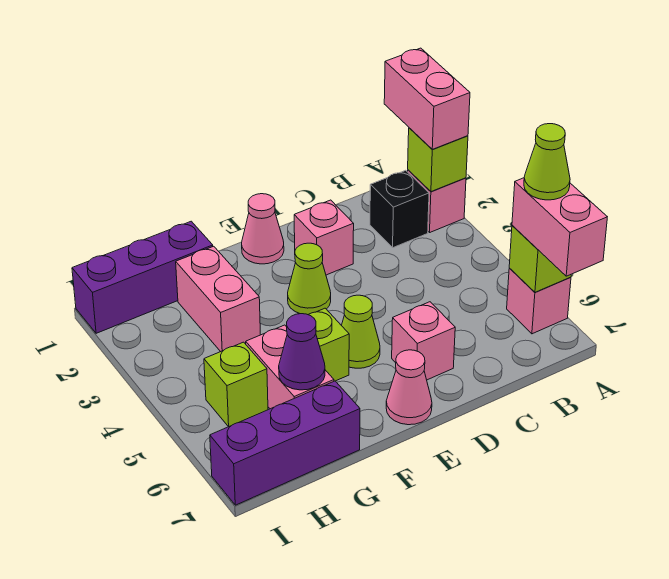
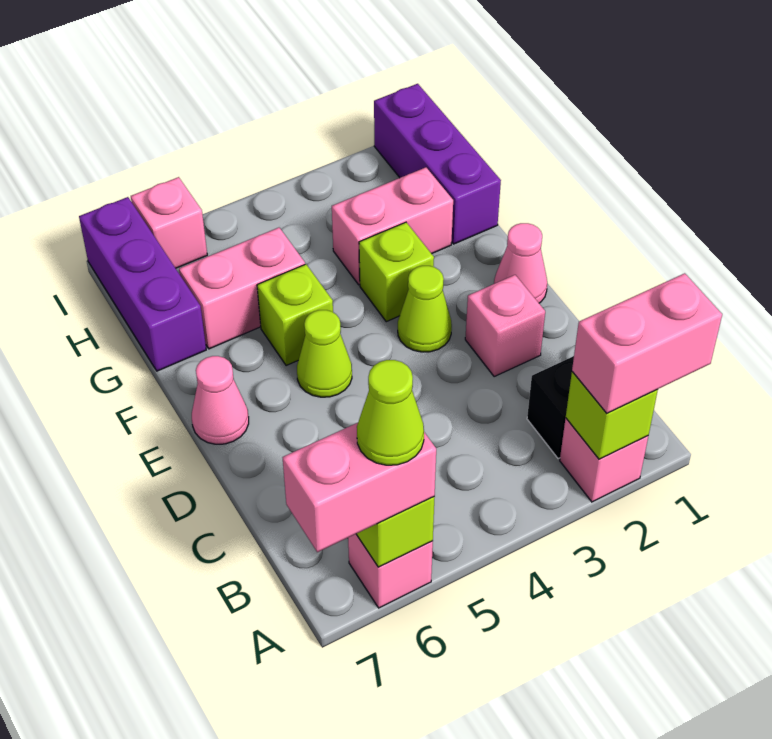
pink brick D6 level 1 -> pink brick I6 level 1
purple cone G6 level 2 -> none
lime brick H5 level 1 -> lime brick F3 level 1

